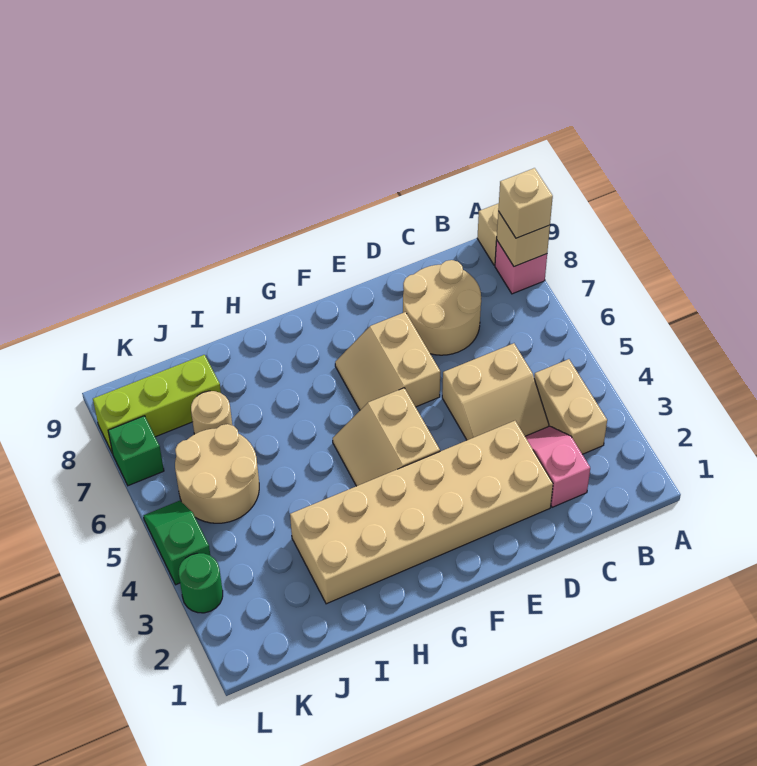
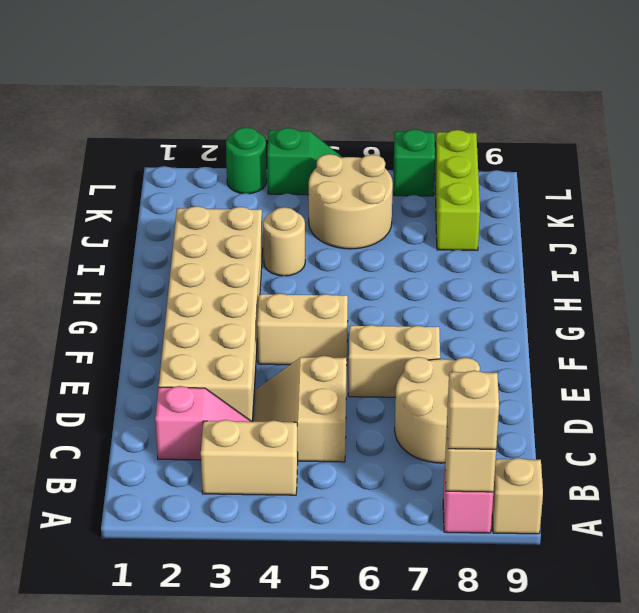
tan round brick J7 level 1 -> tan round brick I4 level 1

